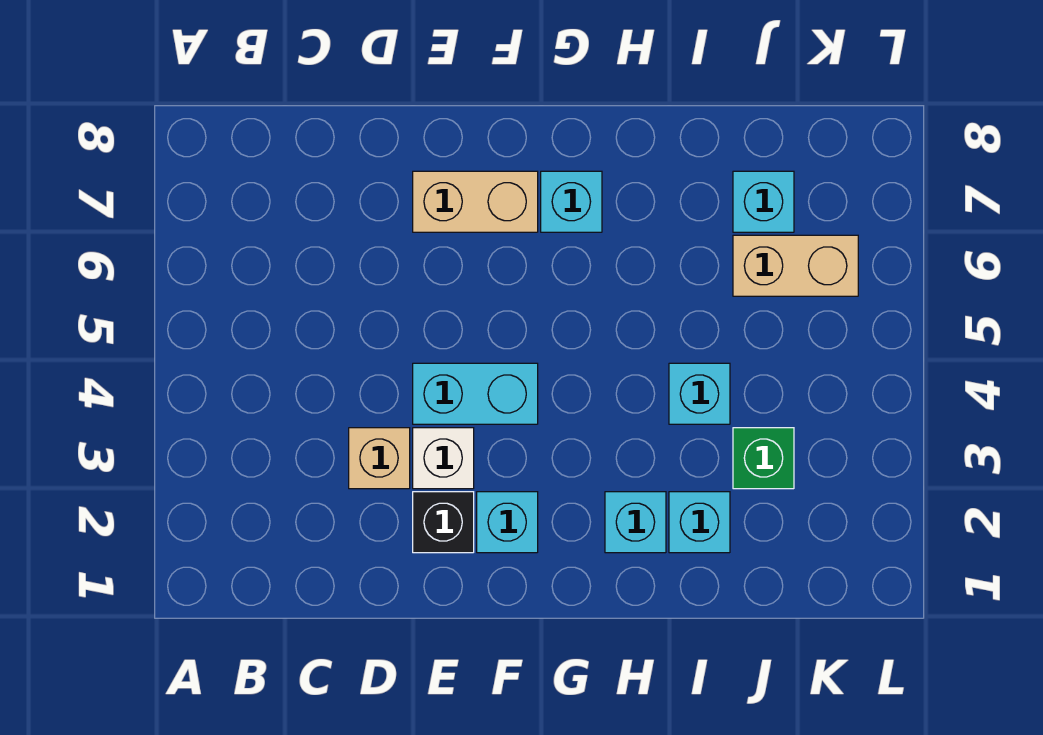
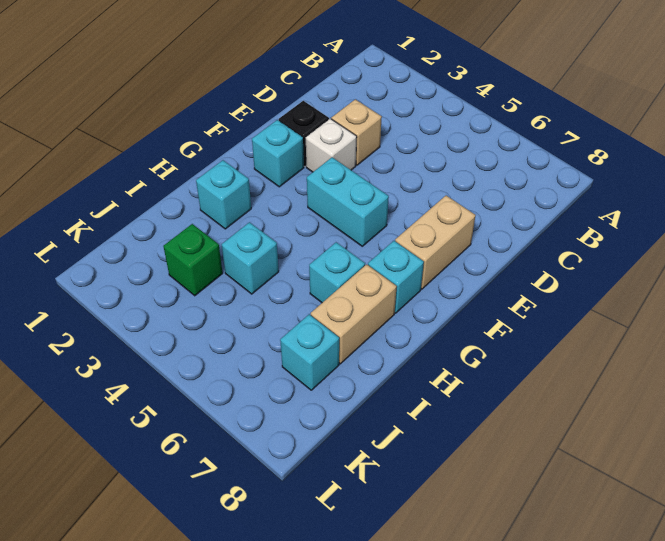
cyan brick E4:F4 level 1 -> cyan brick F4:F5 level 1
cyan brick I2 level 1 -> cyan brick H6 level 1
tan brick J6:K6 level 1 -> tan brick H7:I7 level 1

